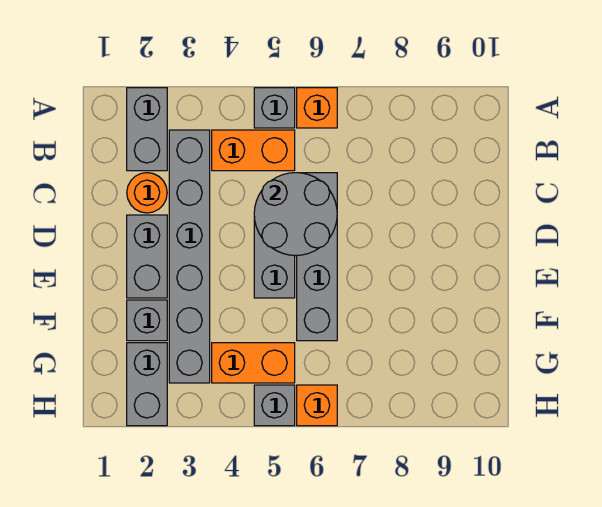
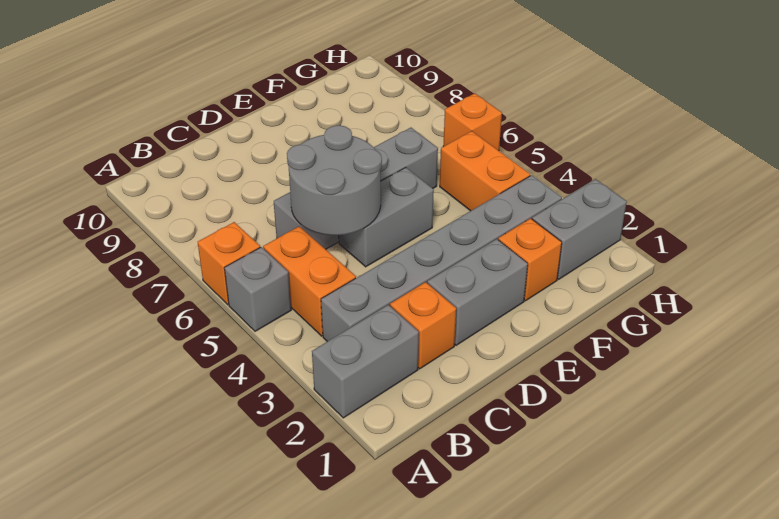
orange round brick C2 level 1 -> orange brick C2 level 1
grey brick F2 level 1 -> orange brick F2 level 1
grey brick H5 level 1 -> none

